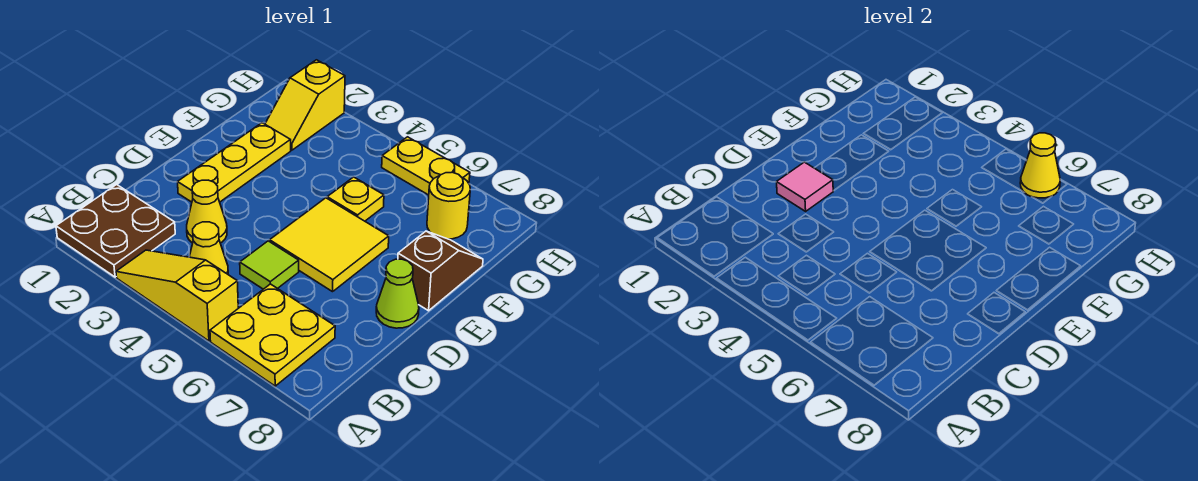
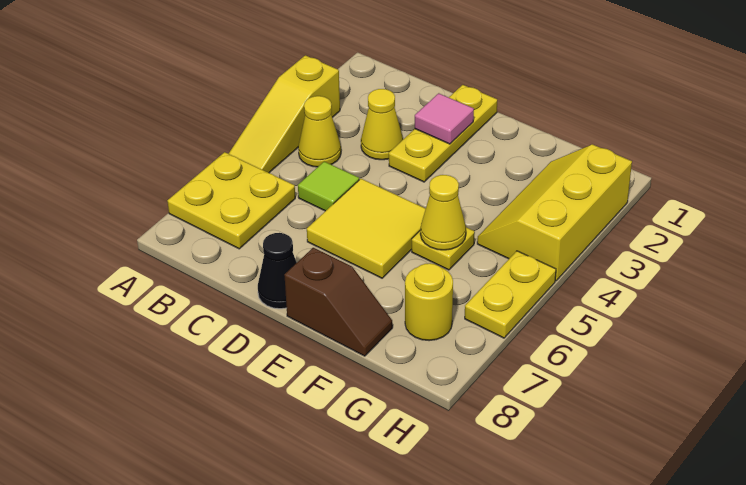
brown plate A1:B2 level 1 -> none
yellow slope A3:A5 level 1 top 5 -> yellow slope A3:A5 level 1 top 3
yellow plate D2:F2 level 1 -> yellow plate D1:D3 level 1
lime cone D8 level 1 -> black cone D8 level 1
yellow slope G2:H2 level 1 top H -> yellow slope G2:H4 level 1 top H
yellow cone H6 level 2 -> yellow cone F5 level 2

